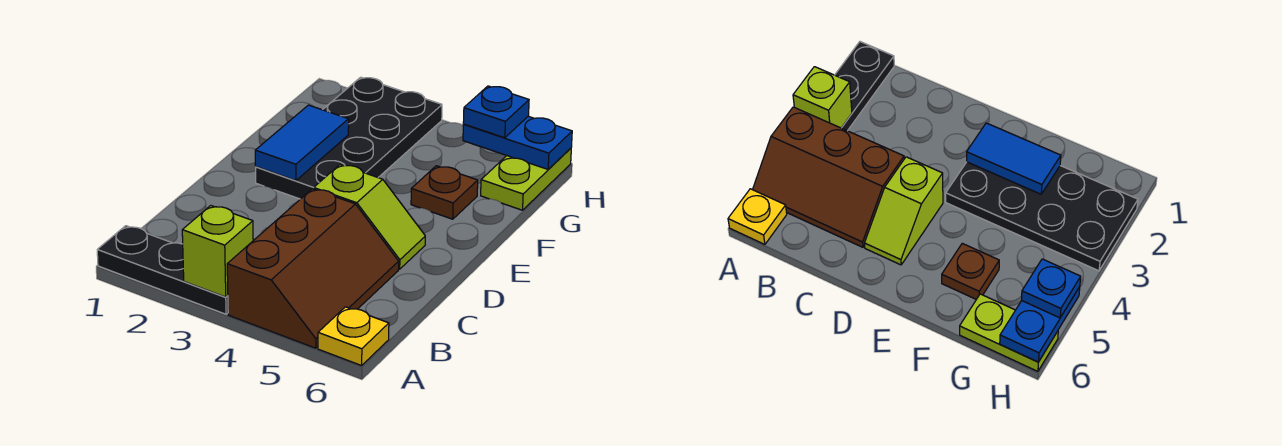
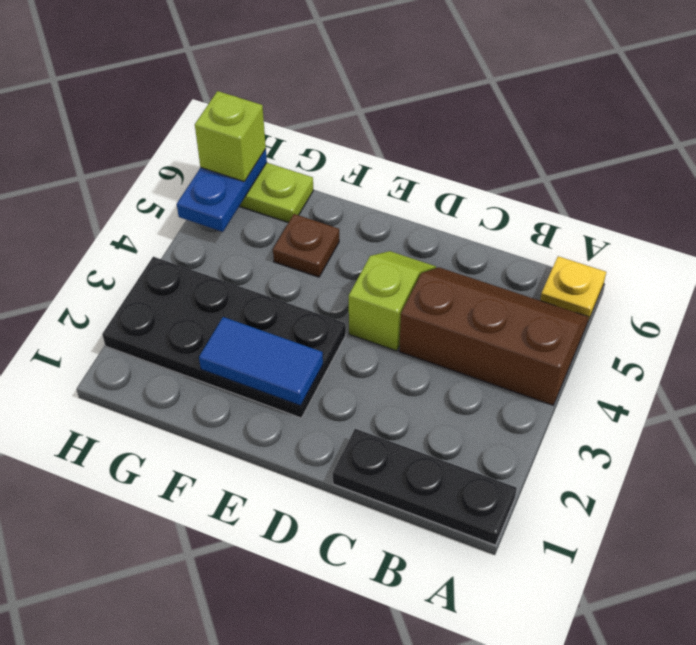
black plate A1:A3 level 1 -> black plate A1:C1 level 1
lime brick A3 level 2 -> lime brick H6 level 3
blue plate H5 level 3 -> none

